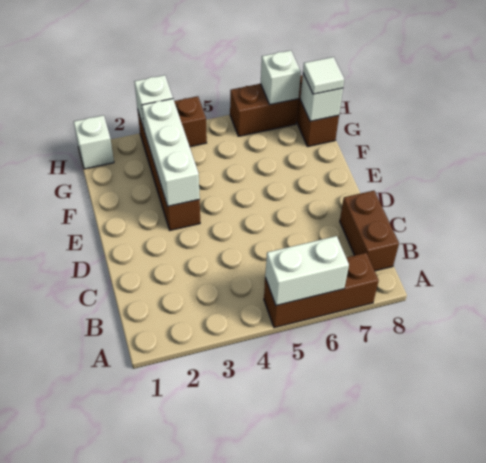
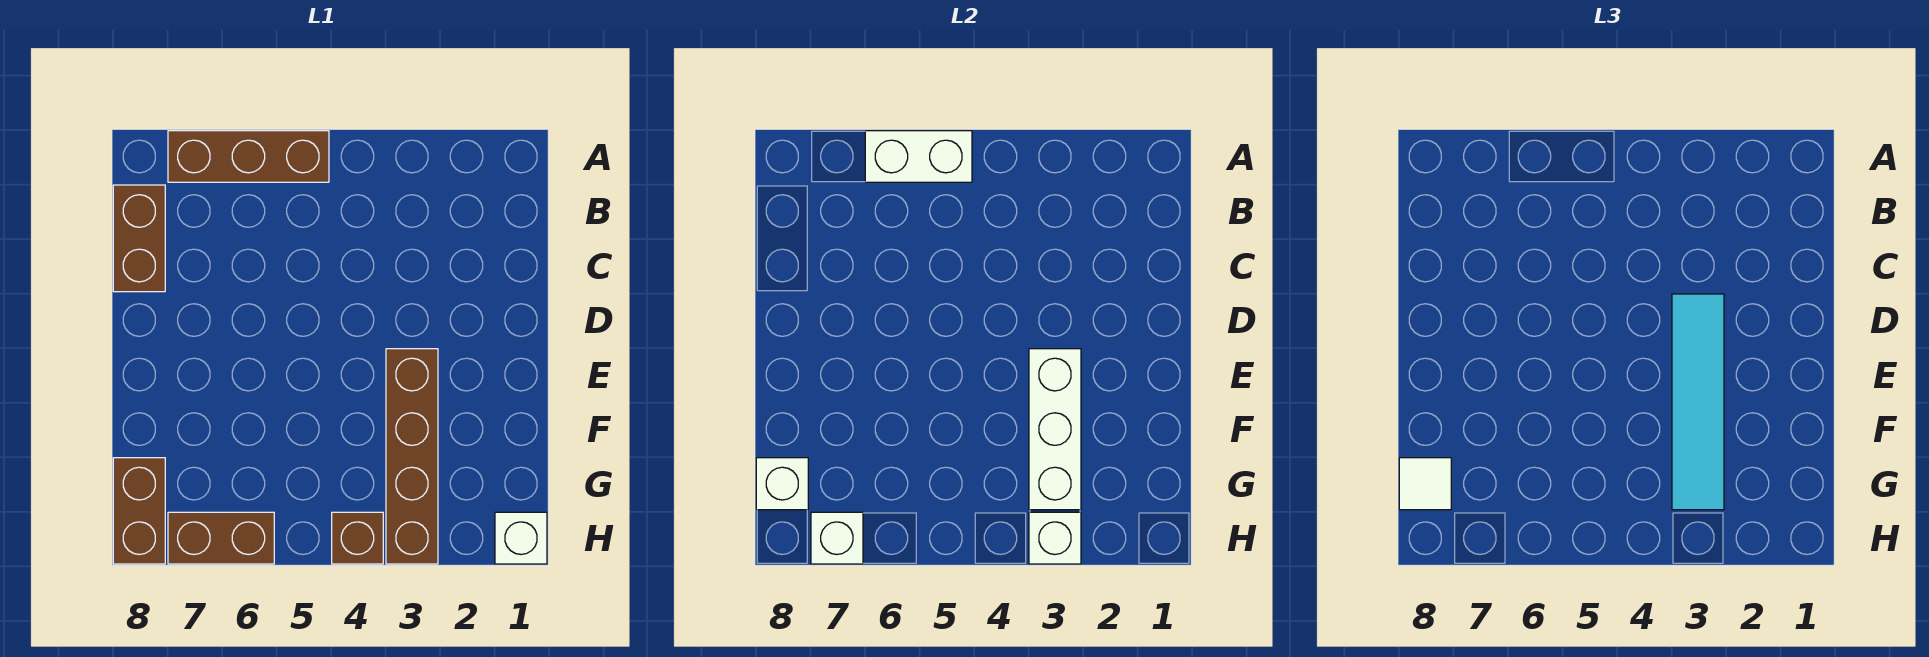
none -> cyan tile D3:G3 level 3

